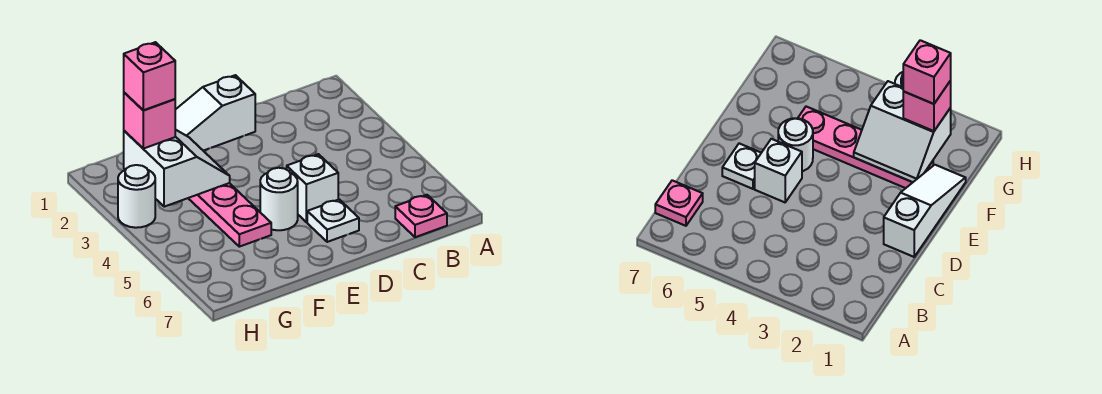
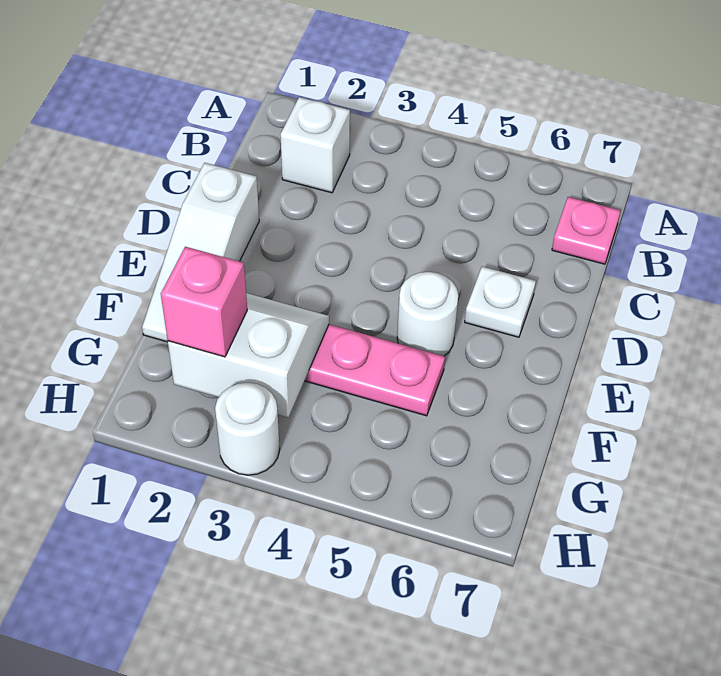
white brick D5 level 1 -> white brick B2 level 1
pink brick G2 level 4 -> none

